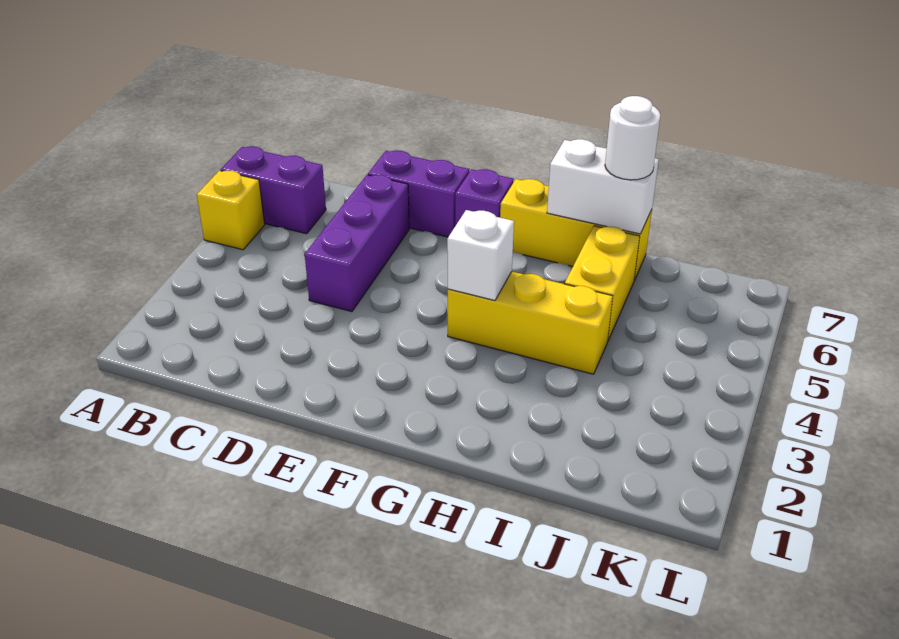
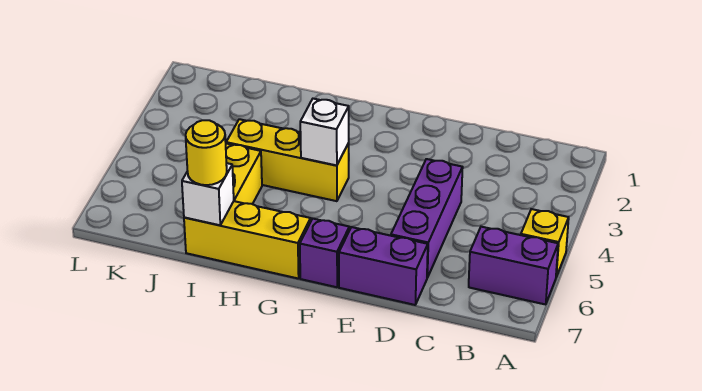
white brick H7:I7 level 2 -> white brick I7 level 2
white round brick I7 level 3 -> yellow round brick I7 level 3

